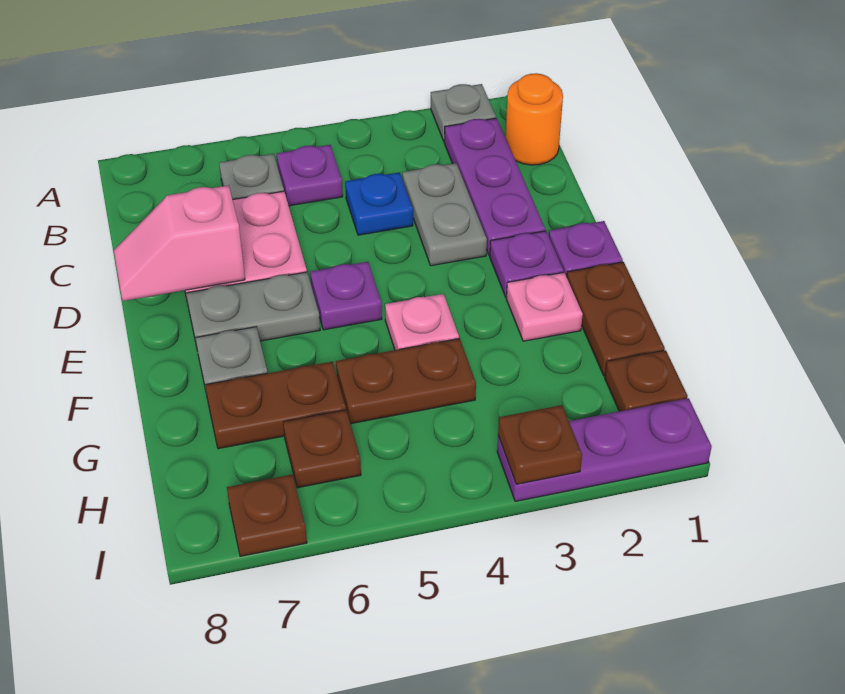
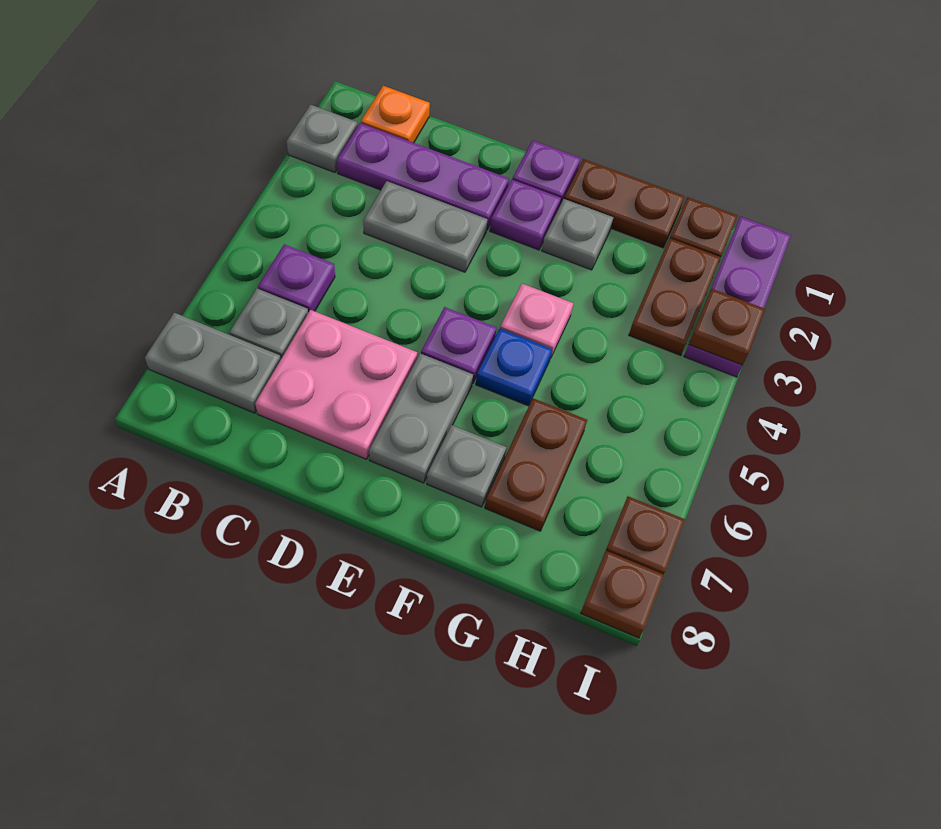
none -> grey plate A7:B7 level 1
orange round brick B1 level 1 -> orange plate B1 level 1
blue plate C4 level 1 -> blue plate F5 level 1
pink slope D7:D8 level 2 top 7 -> none
pink plate F2 level 1 -> grey plate F2 level 1
brown plate G4:G5 level 1 -> brown plate H2:H3 level 1
brown plate H6 level 1 -> brown plate I8 level 1

